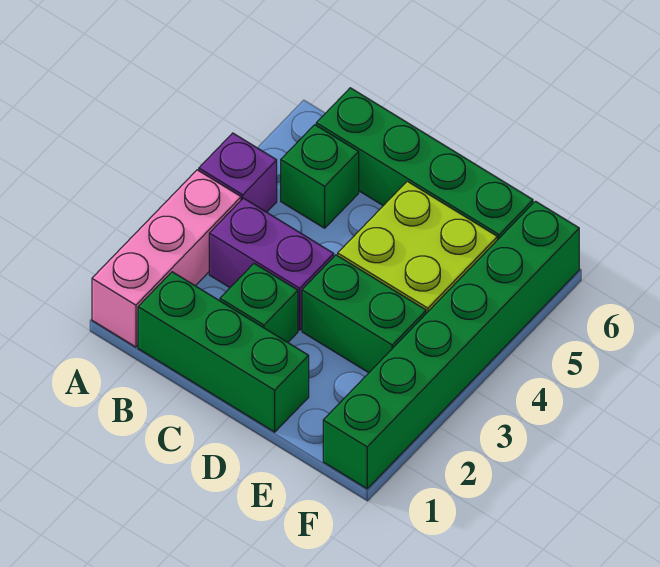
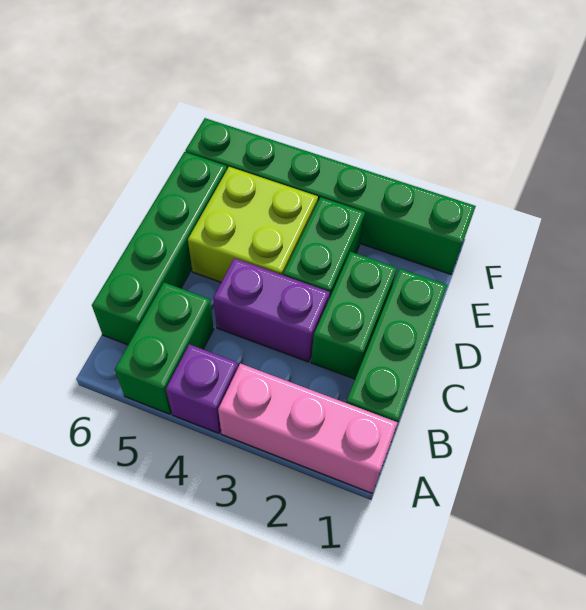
purple brick B3:C3 level 1 -> purple brick C3:C4 level 1
green brick B5 level 1 -> green brick A5:B5 level 1
green brick C2 level 1 -> green brick C2:D2 level 1

